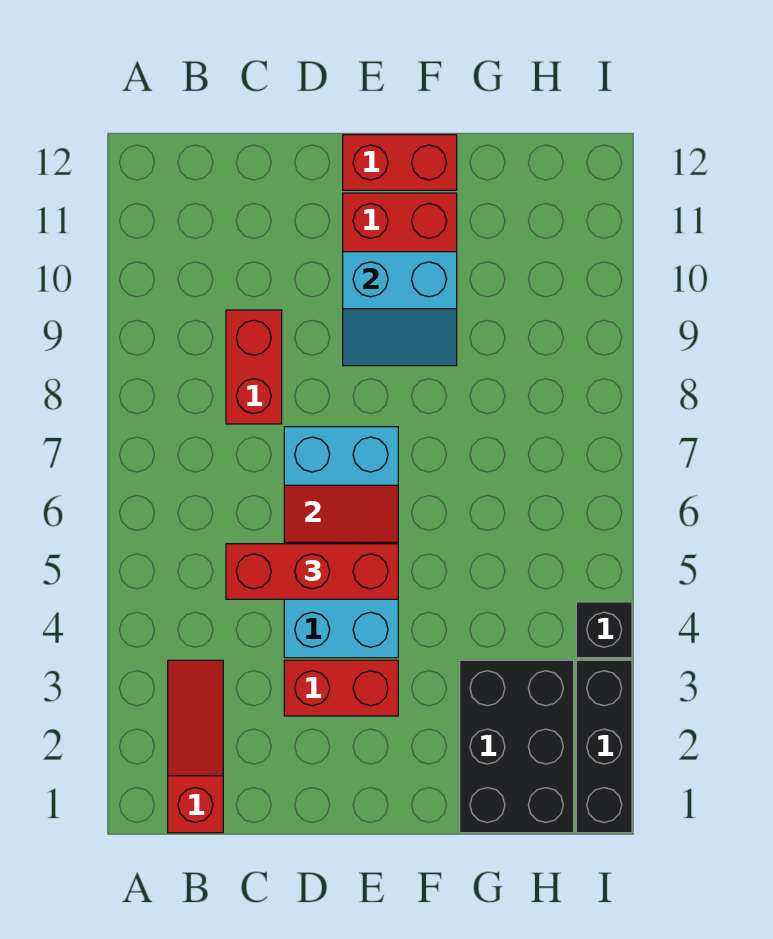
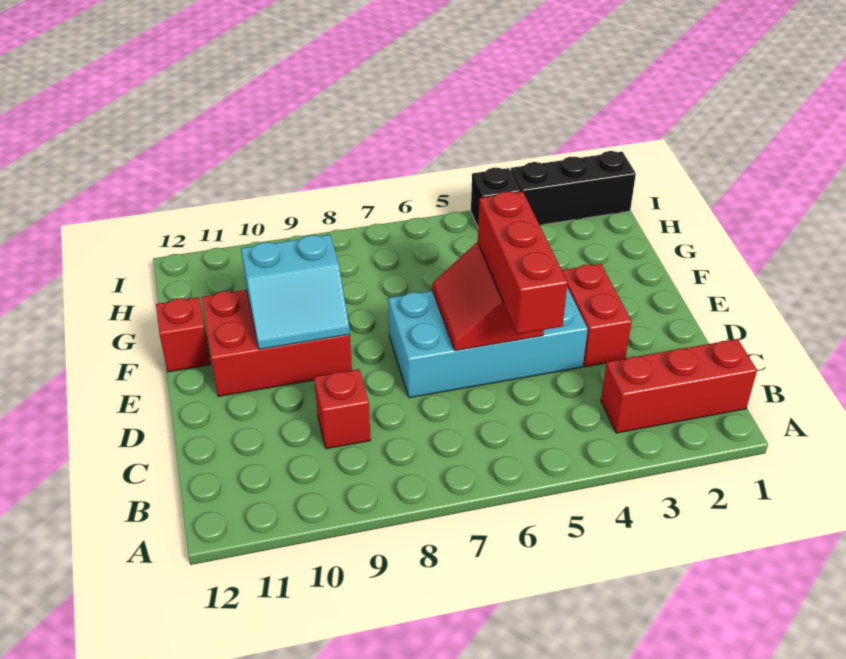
red slope B1:B3 level 1 top 1 -> red brick B1:B3 level 1
red brick C8:C9 level 1 -> red brick C9 level 1
cyan slope E9:F10 level 2 top 10 -> cyan slope E9:F10 level 2 top F
red brick E12:F12 level 1 -> red brick F12 level 1
black brick G1:H3 level 1 -> none

